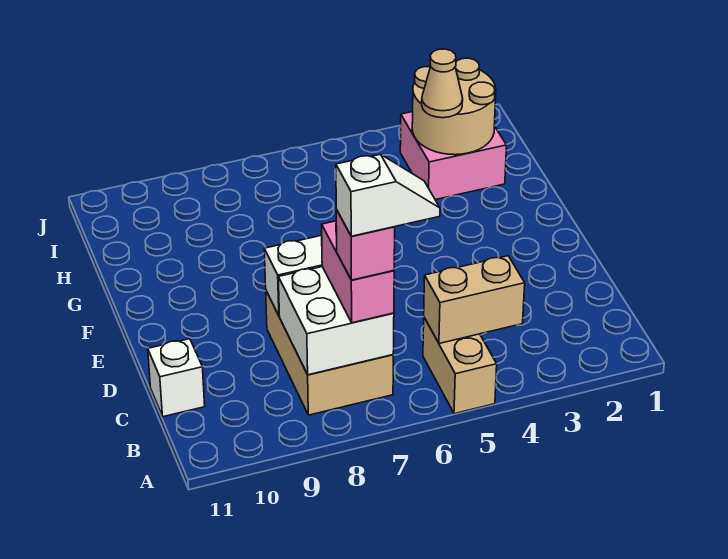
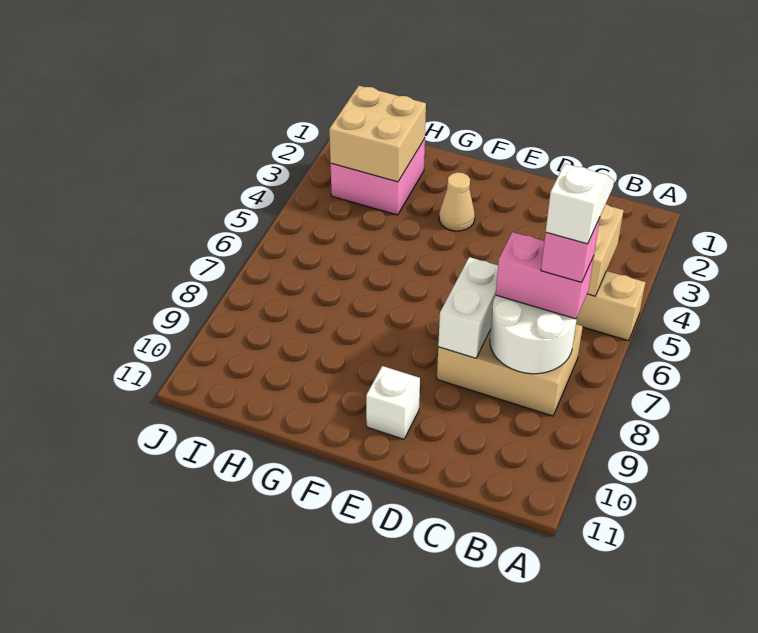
white brick B7:C8 level 2 -> white round brick B7:C8 level 2
white brick C11 level 1 -> white brick E10 level 1
tan round brick H2:I3 level 2 -> tan brick H2:I3 level 2
tan cone H3 level 3 -> tan cone F3 level 1

